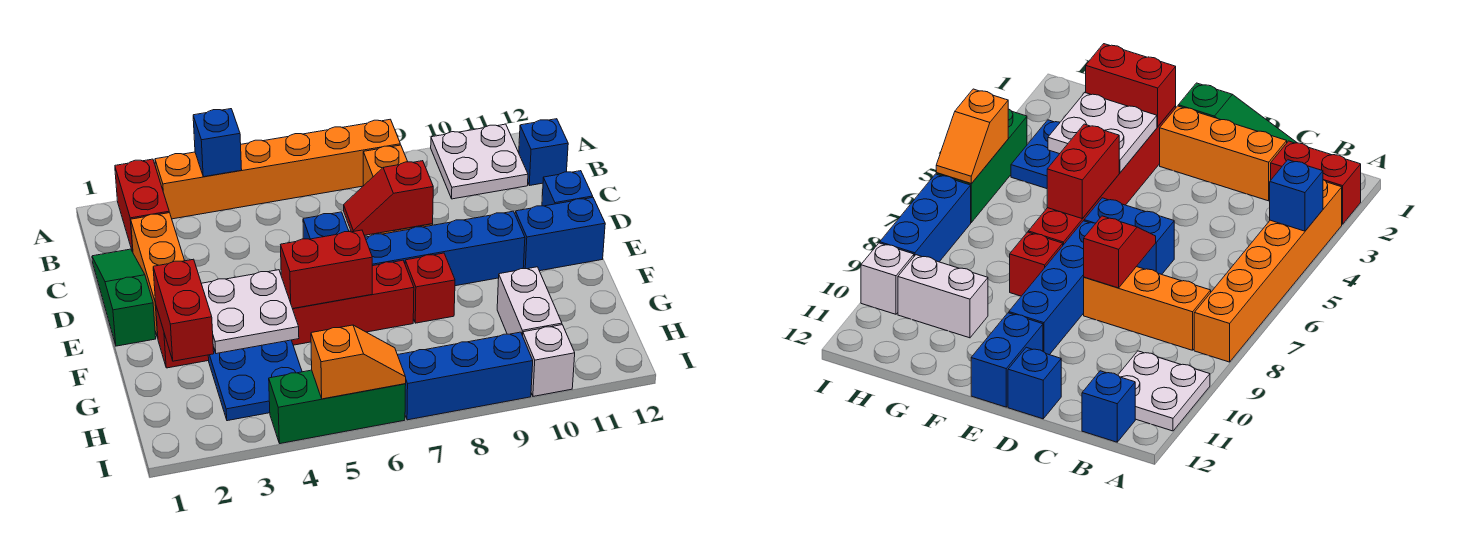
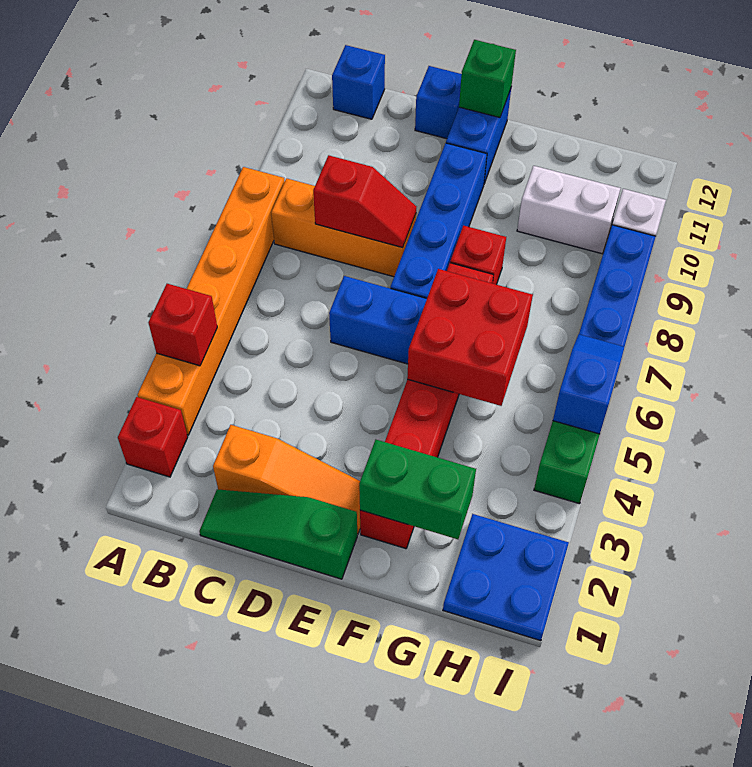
red brick A2:B2 level 1 -> red brick A2 level 1
blue brick A4 level 2 -> red brick A4 level 2
white plate A10:B11 level 1 -> none
orange brick C2:E2 level 1 -> orange slope C2:E2 level 1 top C
red slope D7:D8 level 2 top 8 -> red slope C8:D8 level 2 top C
none -> green brick E12 level 2
red brick F2:G2 level 2 -> green brick F2:G2 level 2
white plate F3:G4 level 2 -> none
red brick F5:F6 level 2 -> red brick F5:G6 level 2
blue plate G3:H4 level 1 -> blue plate H1:I2 level 1
orange slope I5:I6 level 2 top 5 -> blue slope I5:I6 level 2 top 5

